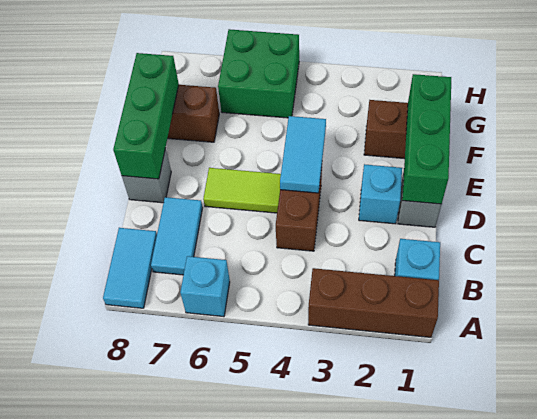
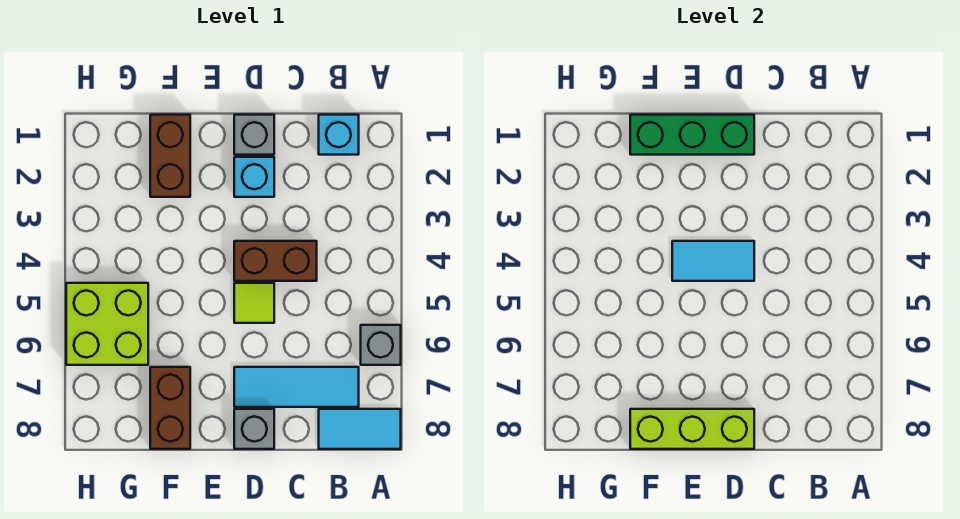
brown brick A1:A3 level 1 -> none
cyan brick A6 level 1 -> grey brick A6 level 1
cyan tile B7:C7 level 1 -> cyan tile B7:D7 level 1
lime tile D5:D6 level 1 -> lime tile D5 level 1
green brick D8:F8 level 2 -> lime brick D8:F8 level 2
green brick G5:H6 level 1 -> lime brick G5:H6 level 1

